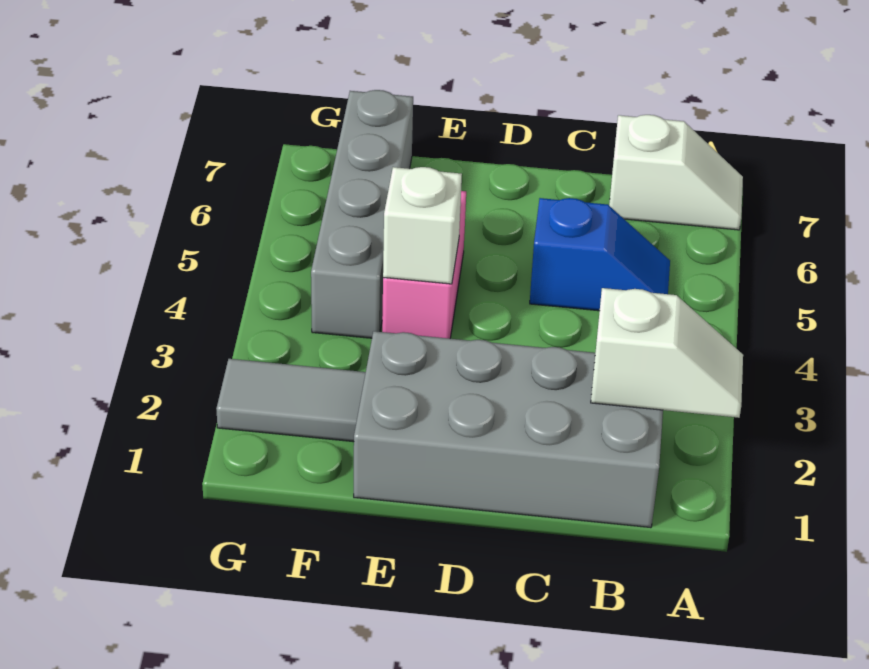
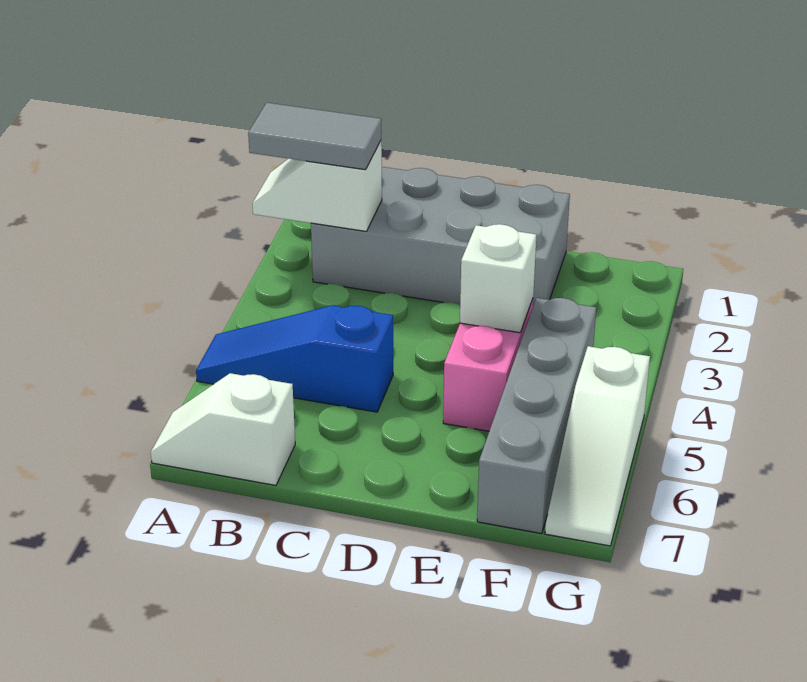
blue slope B5:C5 level 1 top C -> blue slope A5:C5 level 1 top C
grey tile F2:G2 level 1 -> grey tile A2:B2 level 3
none -> white slope G5:G7 level 1 top 5

